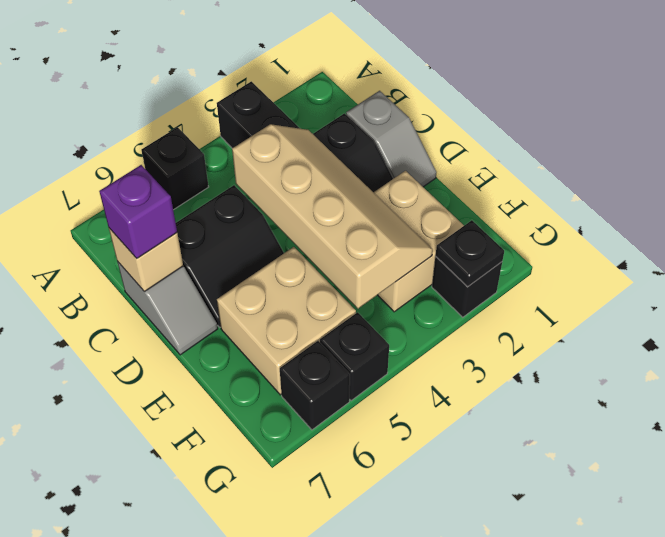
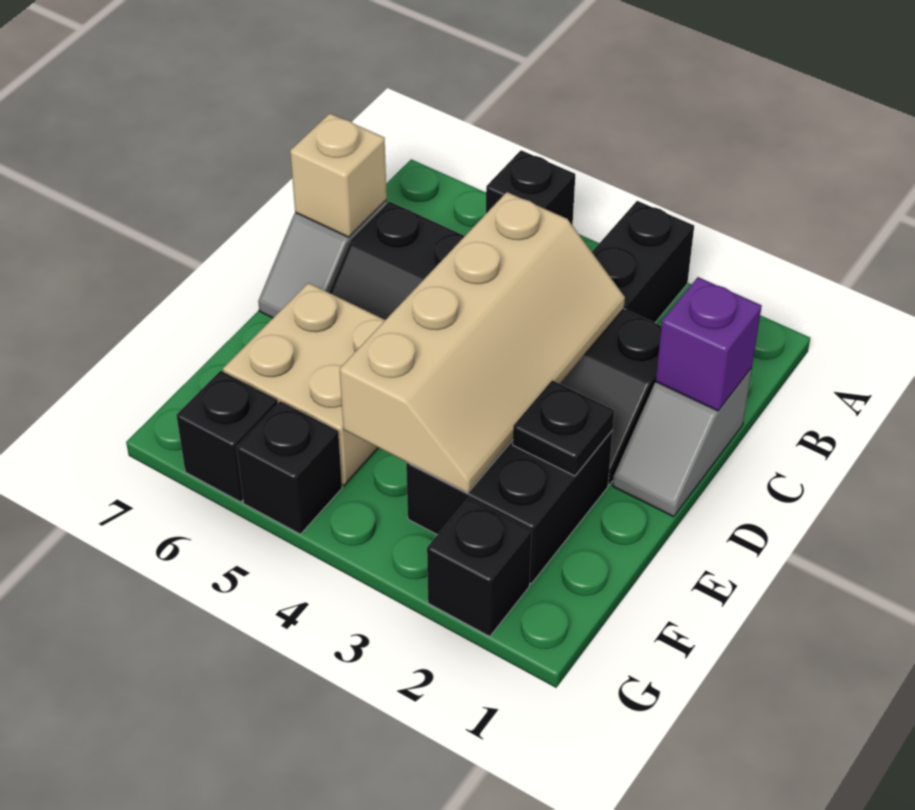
purple brick C7 level 3 -> purple brick C1 level 2
tan brick E2:F3 level 1 -> black brick E2:F3 level 1
black plate G2 level 2 -> black plate E2 level 2

